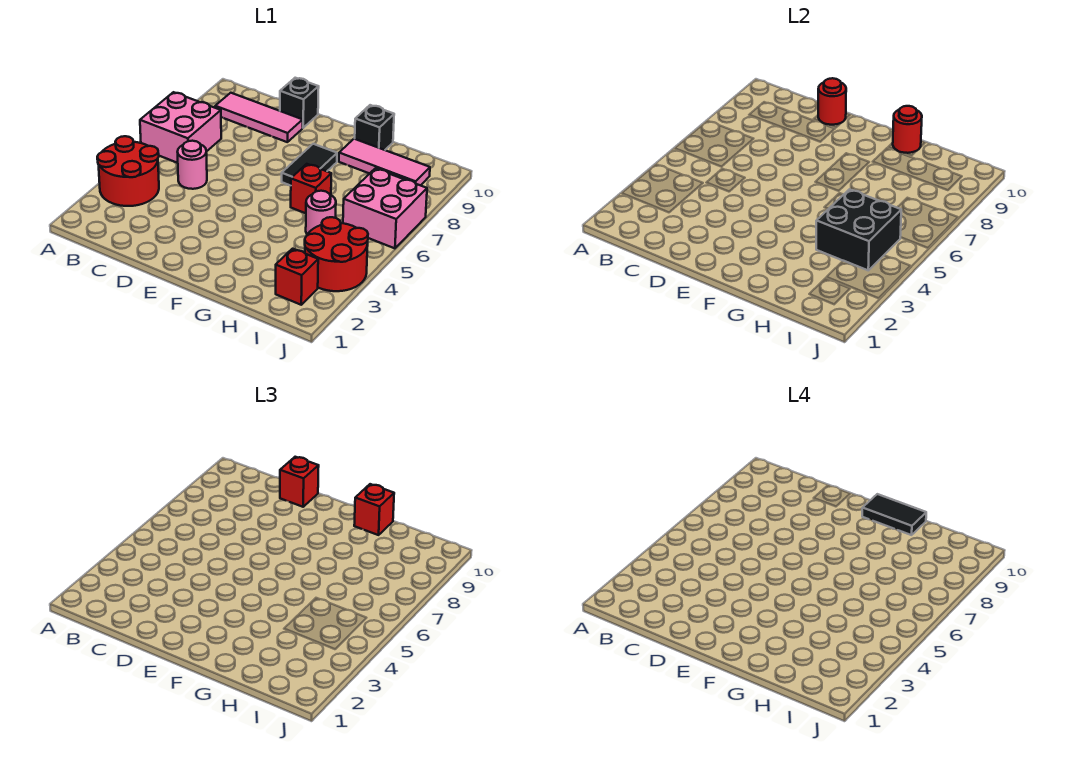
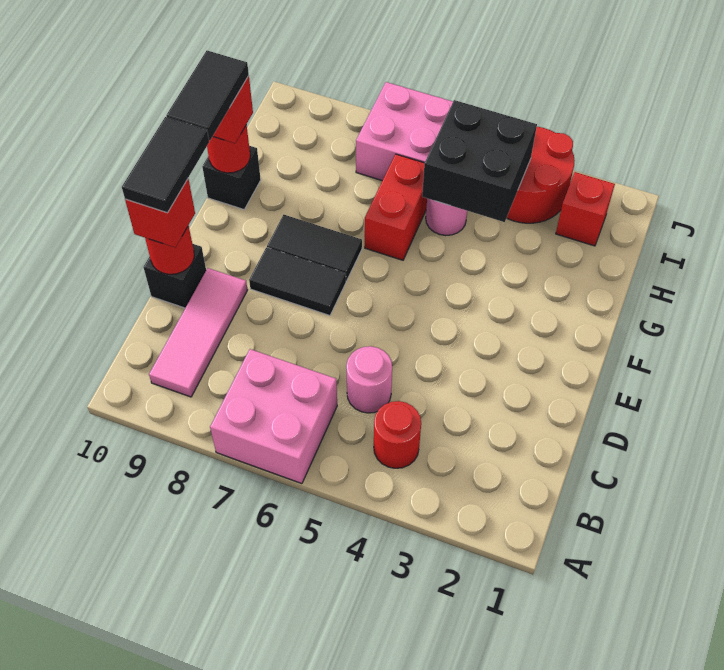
red round brick A3:B4 level 1 -> red round brick B4 level 1
none -> black tile D10:E10 level 4
none -> black tile E7:E8 level 1
red brick G6 level 1 -> red brick G6:H6 level 1
pink tile G9:I9 level 1 -> none

